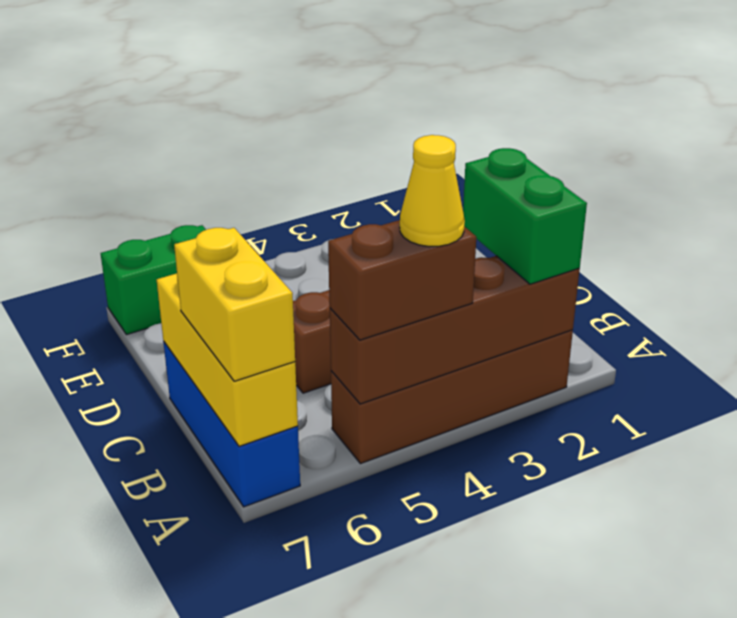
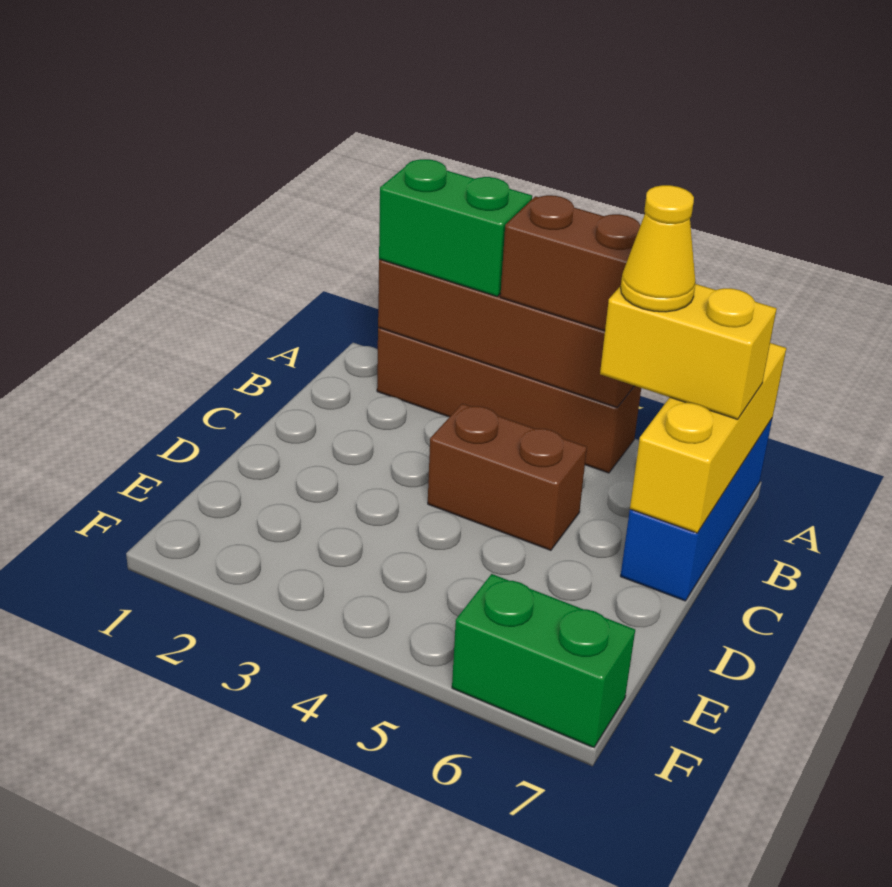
green brick A2:B2 level 3 -> green brick A2:A3 level 3
yellow cone A4 level 4 -> yellow cone B6 level 4
yellow brick A7:B7 level 3 -> yellow brick B6:B7 level 3

